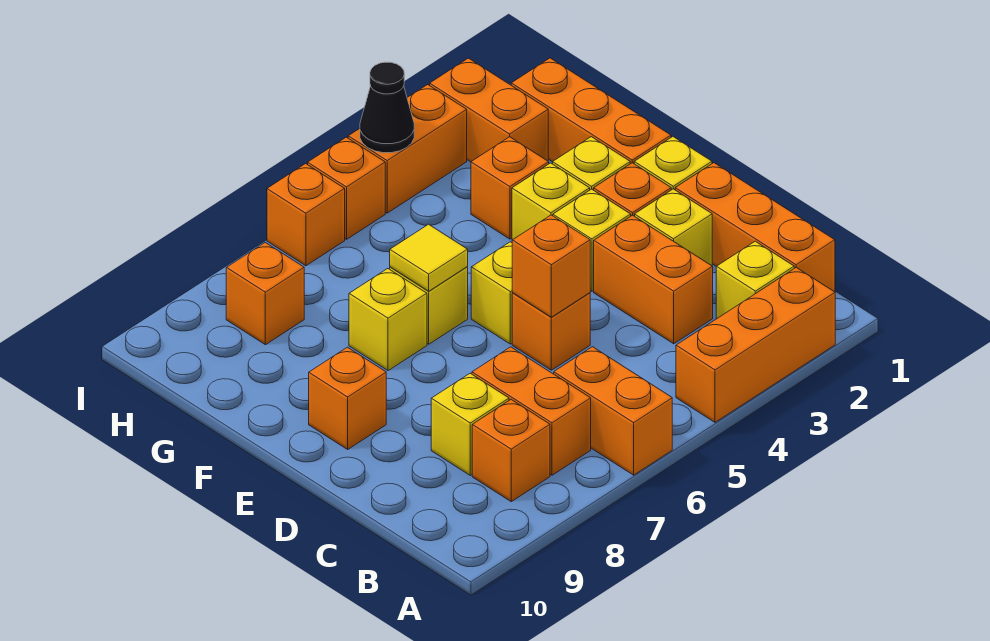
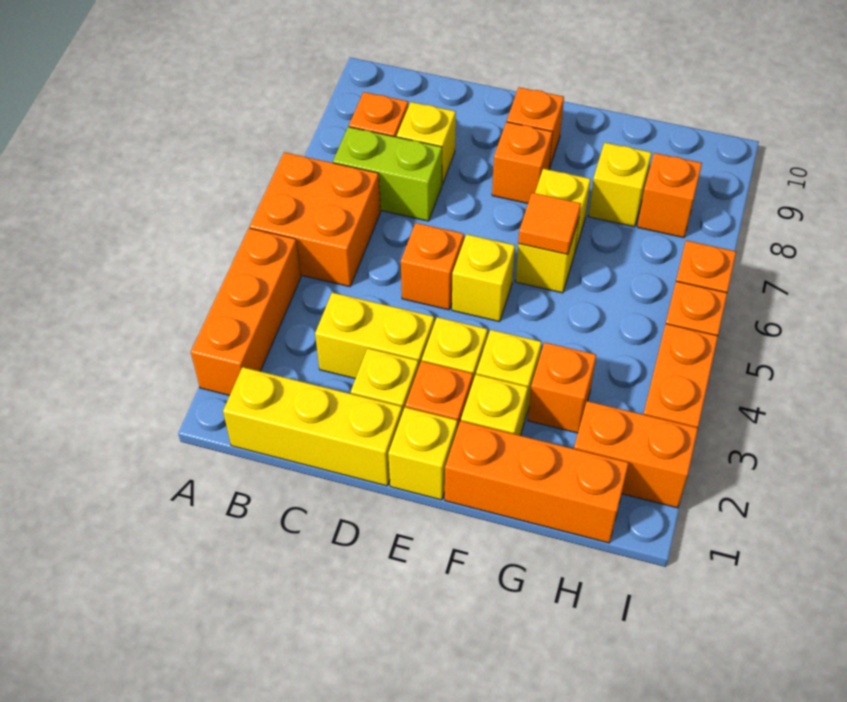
orange brick A6:B6 level 1 -> orange brick A5:B6 level 1
orange brick B1:D1 level 1 -> yellow brick B1:D1 level 1
yellow brick B2 level 1 -> yellow brick G8 level 1
orange brick B7:C7 level 1 -> lime brick B7:C7 level 1
orange brick C3:D3 level 1 -> yellow brick C3:D3 level 1
orange brick D5 level 2 -> orange brick E8 level 1
yellow tile F6 level 2 -> orange tile F6 level 2
black cone I4 level 2 -> none

